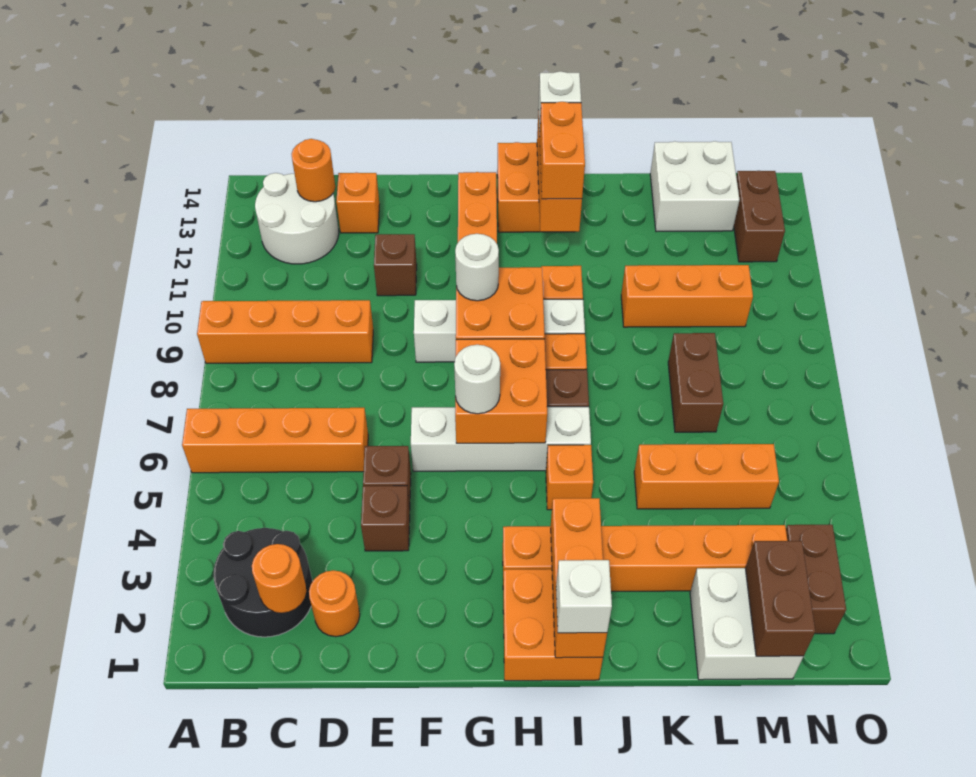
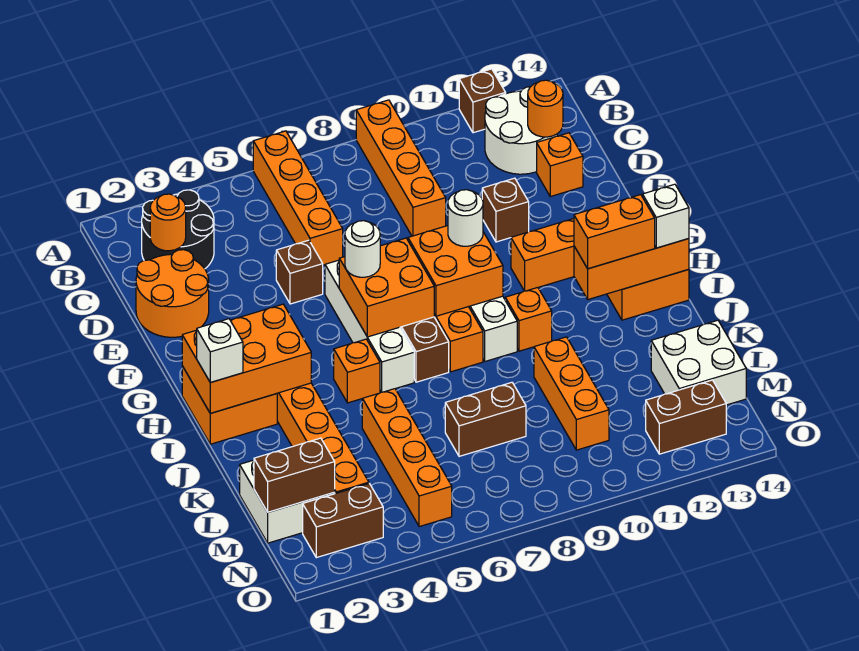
orange round brick D2 level 1 -> orange round brick D1:E2 level 1
brown brick E4 level 1 -> brown brick A12 level 1
orange brick I1:I3 level 2 -> orange brick H1:I3 level 2
orange brick K5:M5 level 1 -> orange brick K5:N5 level 1

